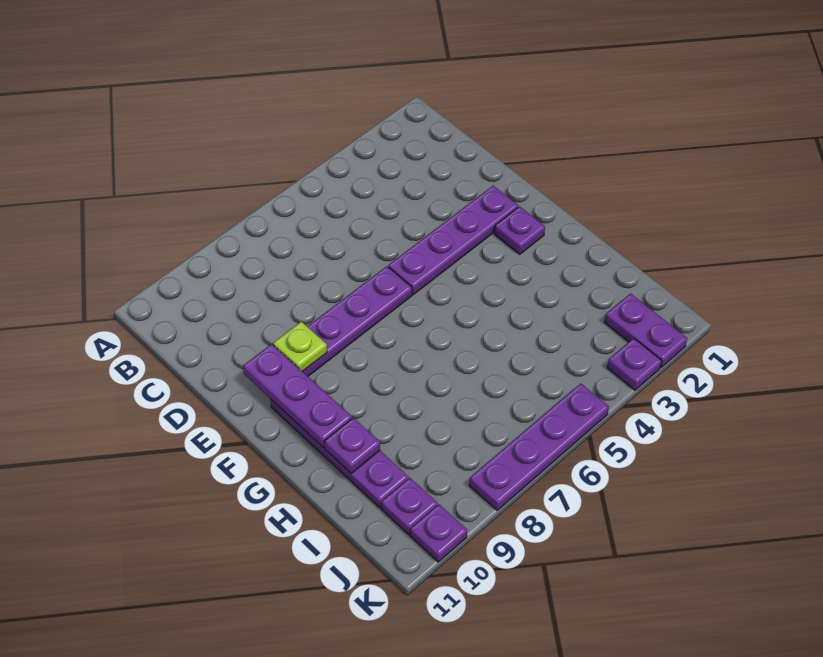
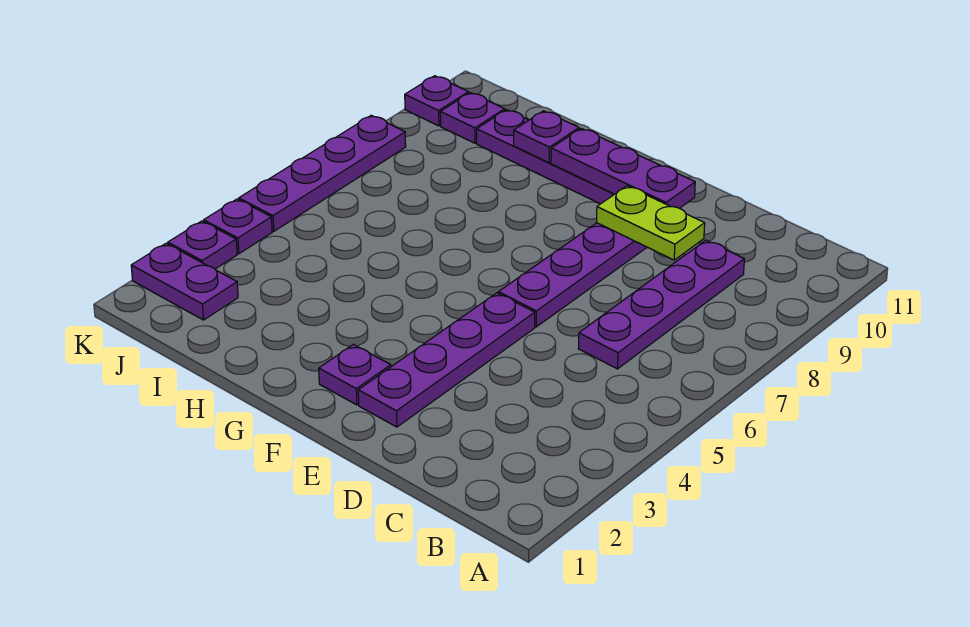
none -> purple plate C6:C9 level 1
lime plate E9 level 2 -> lime plate D9:E9 level 2
none -> purple plate K4 level 1

